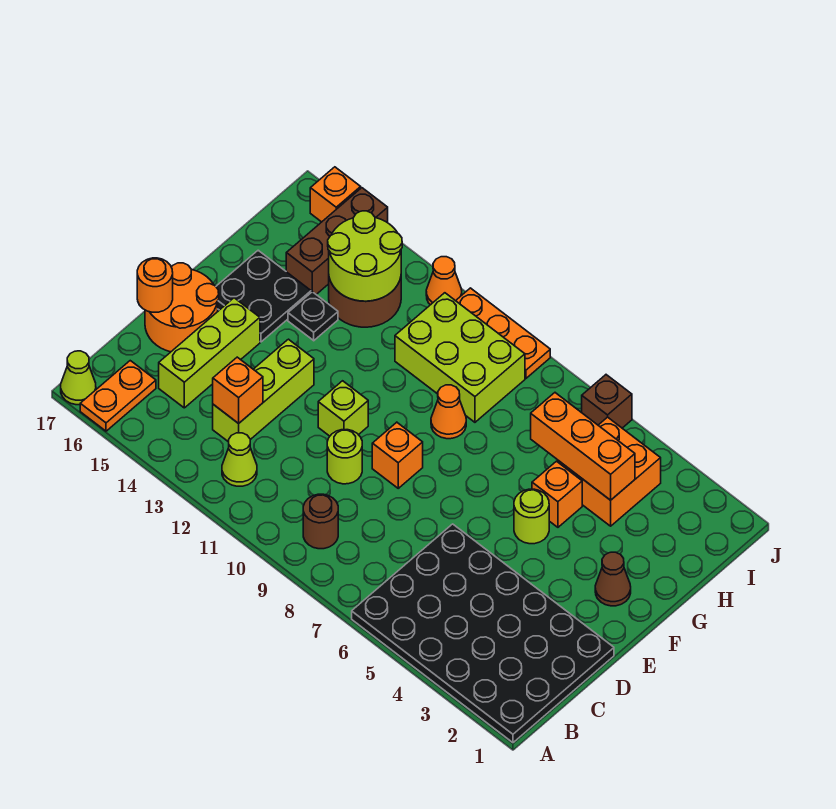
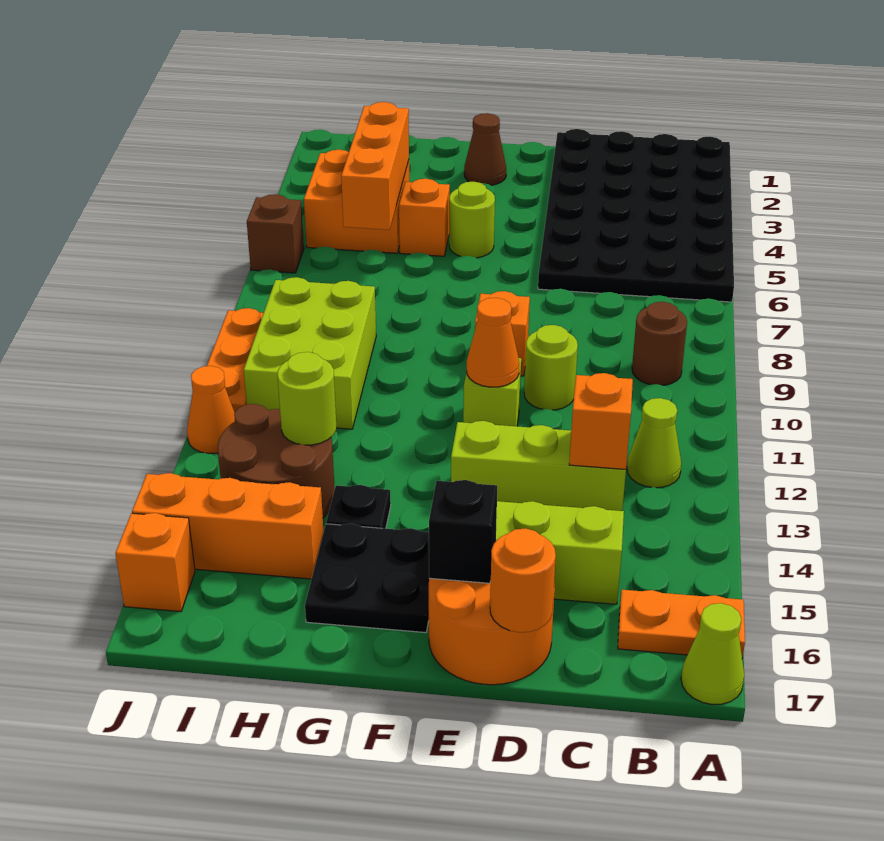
none -> black brick E16 level 2
orange cone G9 level 1 -> orange cone E11 level 2
lime round brick H13:I14 level 2 -> lime round brick H13 level 2
brown brick H15:J15 level 1 -> orange brick H15:J15 level 1

